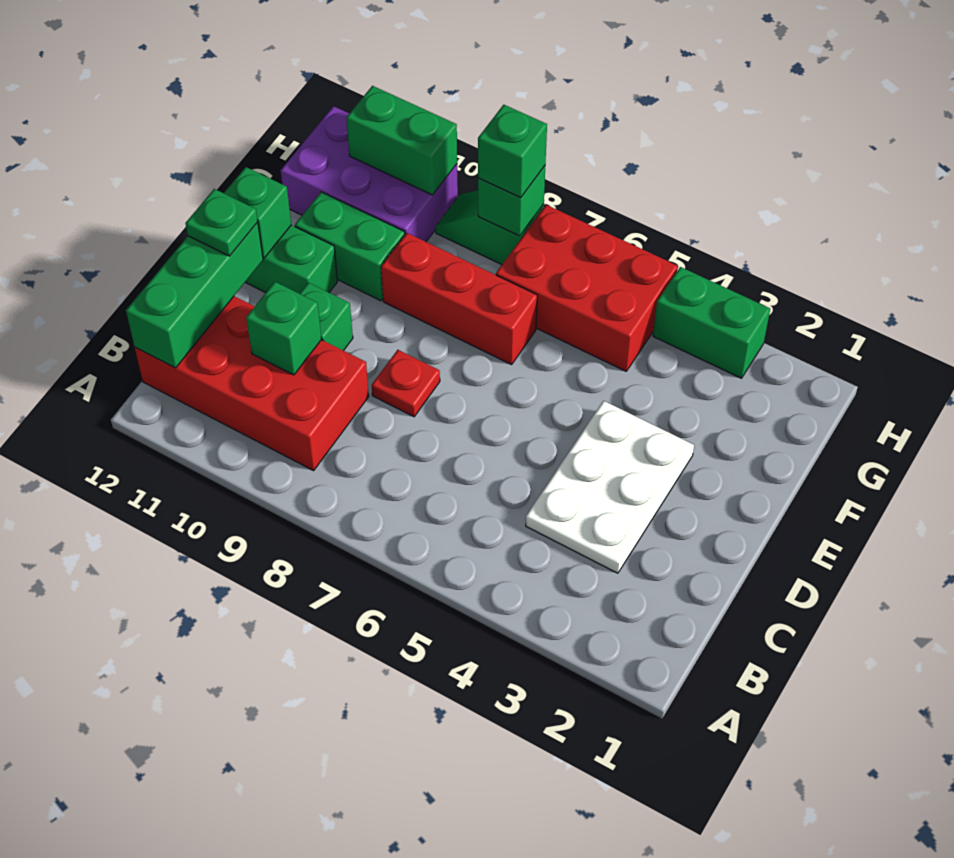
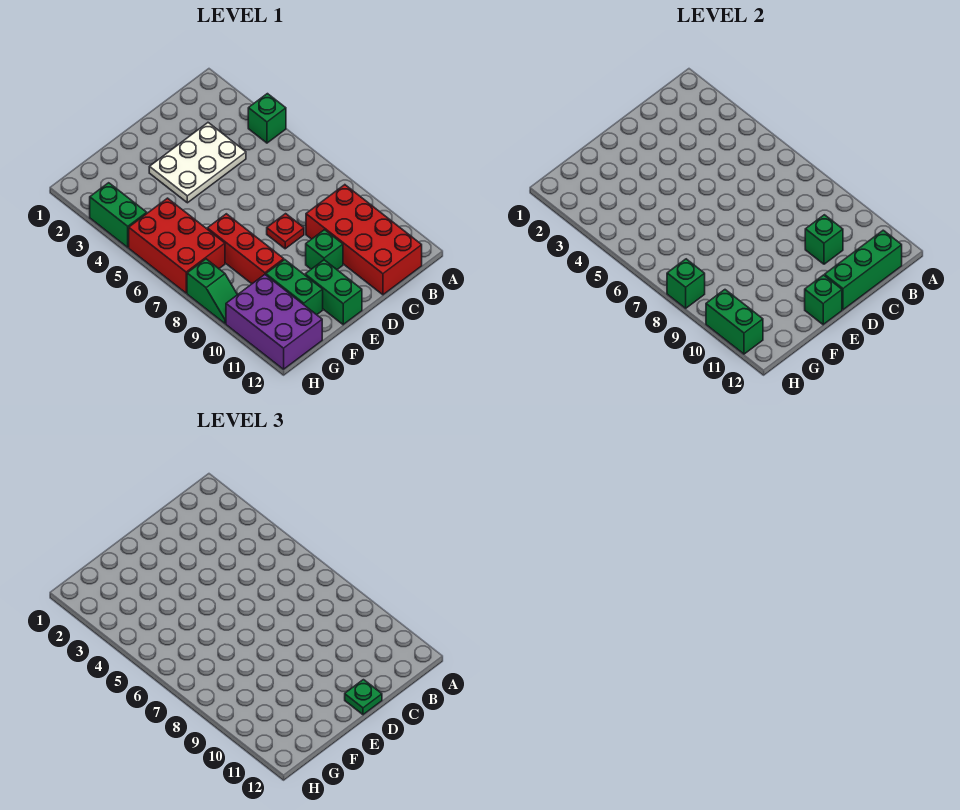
green brick H8 level 3 -> green brick A4 level 1

